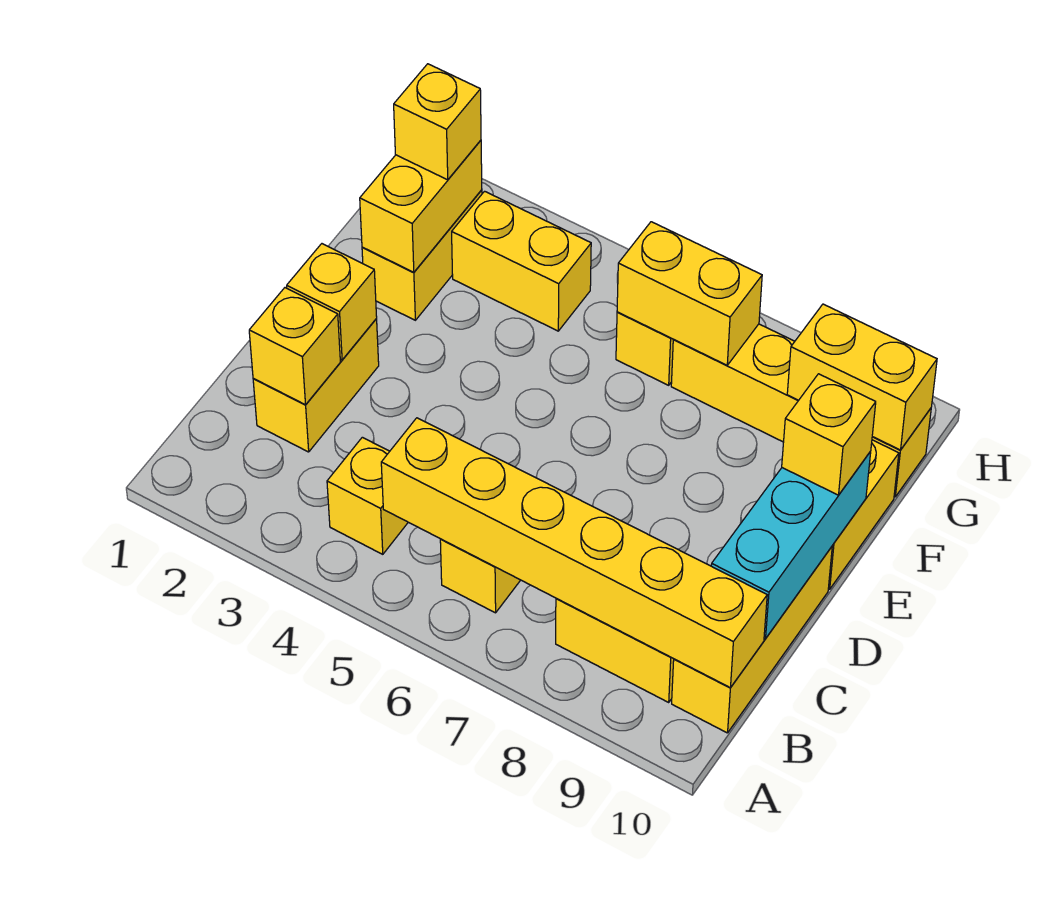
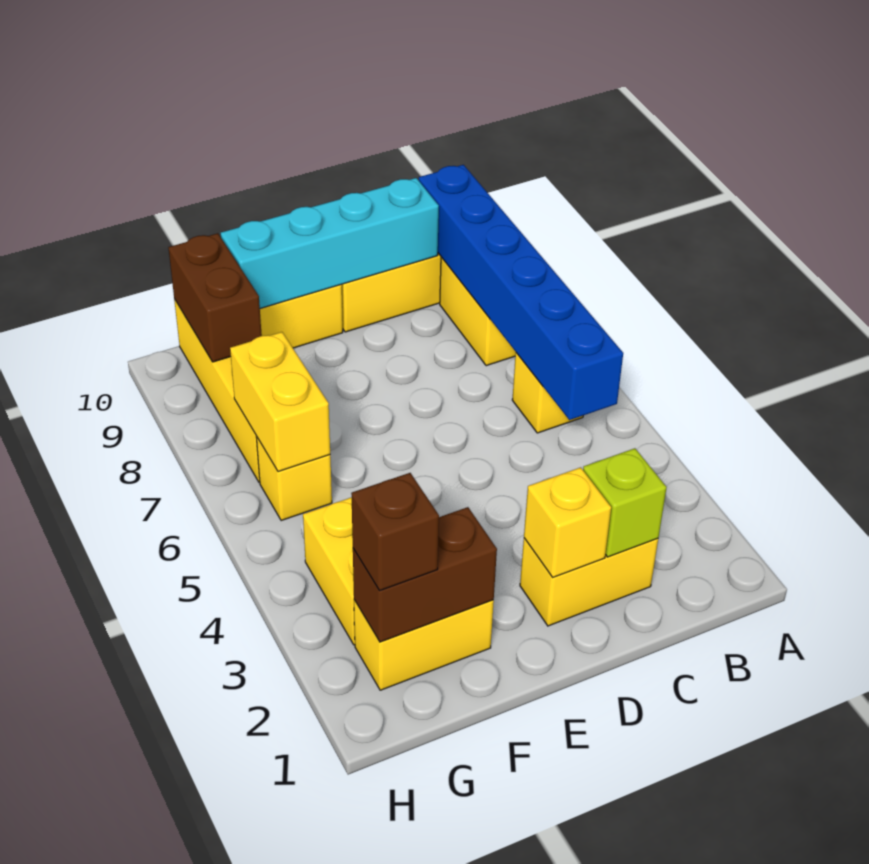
yellow brick B4 level 1 -> none
yellow brick B5:B10 level 2 -> blue brick B5:B10 level 2
yellow brick C2 level 2 -> lime brick C2 level 2
cyan brick C10:E10 level 2 -> cyan brick C10:F10 level 2
yellow brick E10 level 3 -> none
yellow brick F2:G2 level 2 -> brown brick F2:G2 level 2
yellow brick G2 level 3 -> brown brick G2 level 3
yellow brick G9:G10 level 2 -> brown brick G9:G10 level 2

